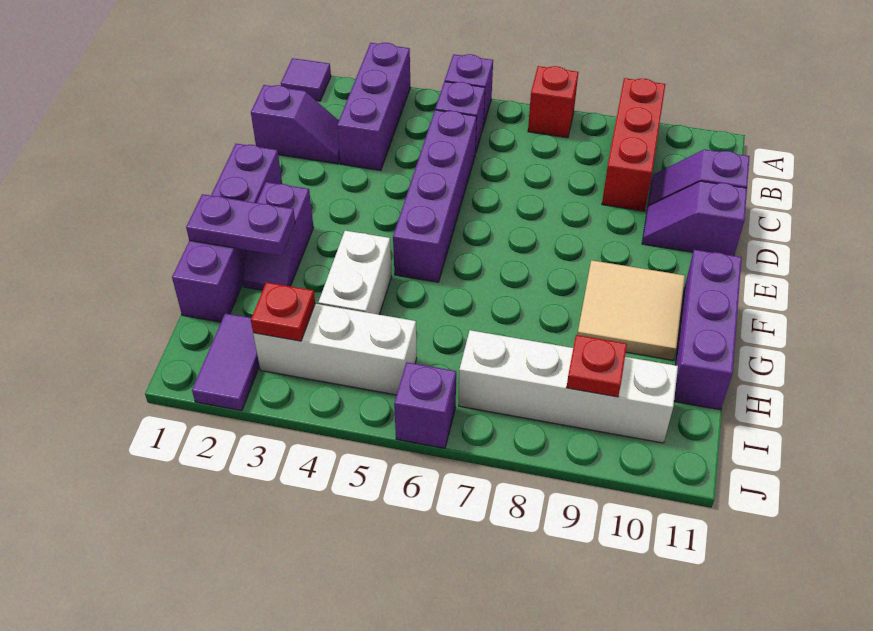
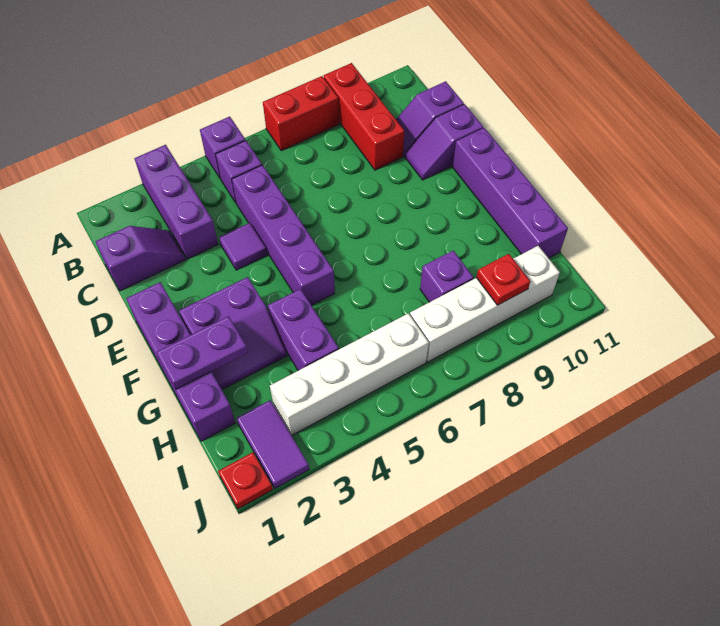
purple tile A1 level 1 -> purple tile D4 level 1
red brick A7 level 1 -> red brick A7:A8 level 1
purple slope F2:G2 level 1 top F -> purple slope F2:G3 level 1 top F
tan tile F9:G10 level 1 -> none
purple brick F11:H11 level 1 -> purple brick E11:H11 level 1
white brick G4:H4 level 1 -> purple brick G4:H4 level 1
white brick I3:I5 level 1 -> white brick I3:I6 level 1
red plate I3 level 2 -> red plate J1 level 1
purple brick J6 level 1 -> purple brick H8 level 1

